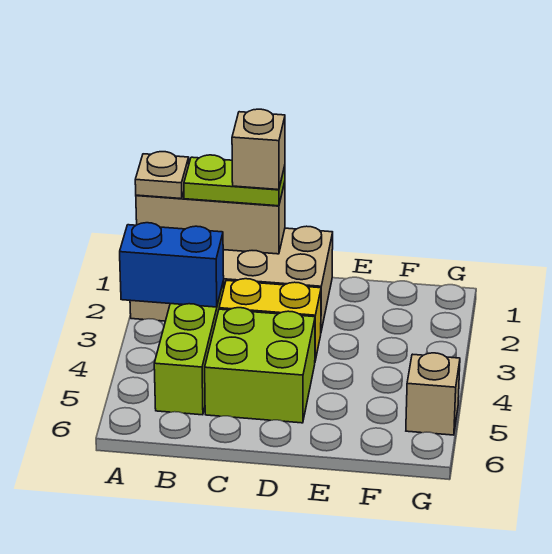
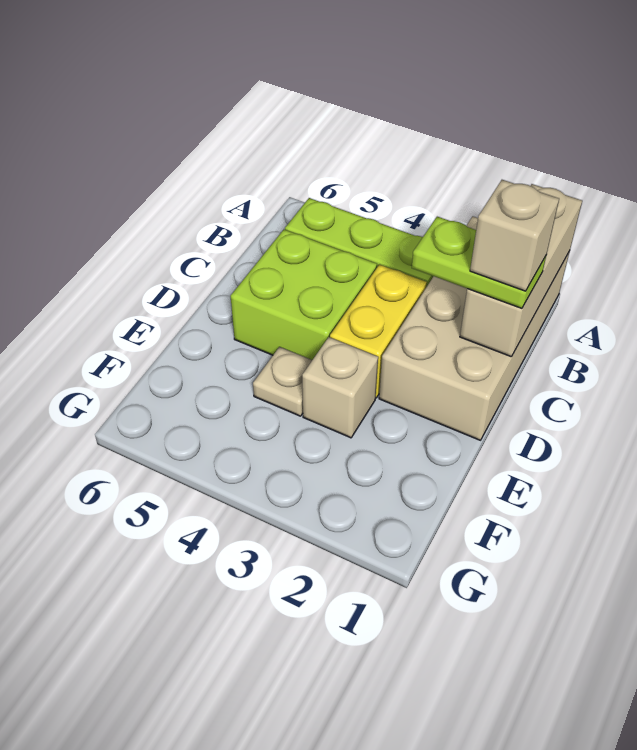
tan plate A1 level 3 -> tan plate E4 level 1
blue brick A3:B3 level 2 -> none
lime plate B1:C1 level 3 -> lime plate C1:C2 level 3
tan brick G5 level 1 -> tan brick E3 level 1

